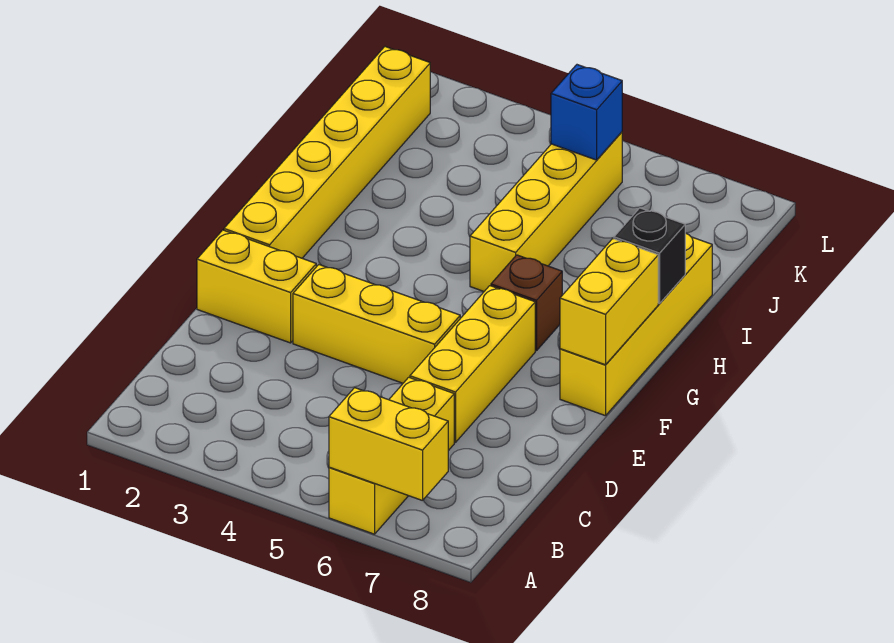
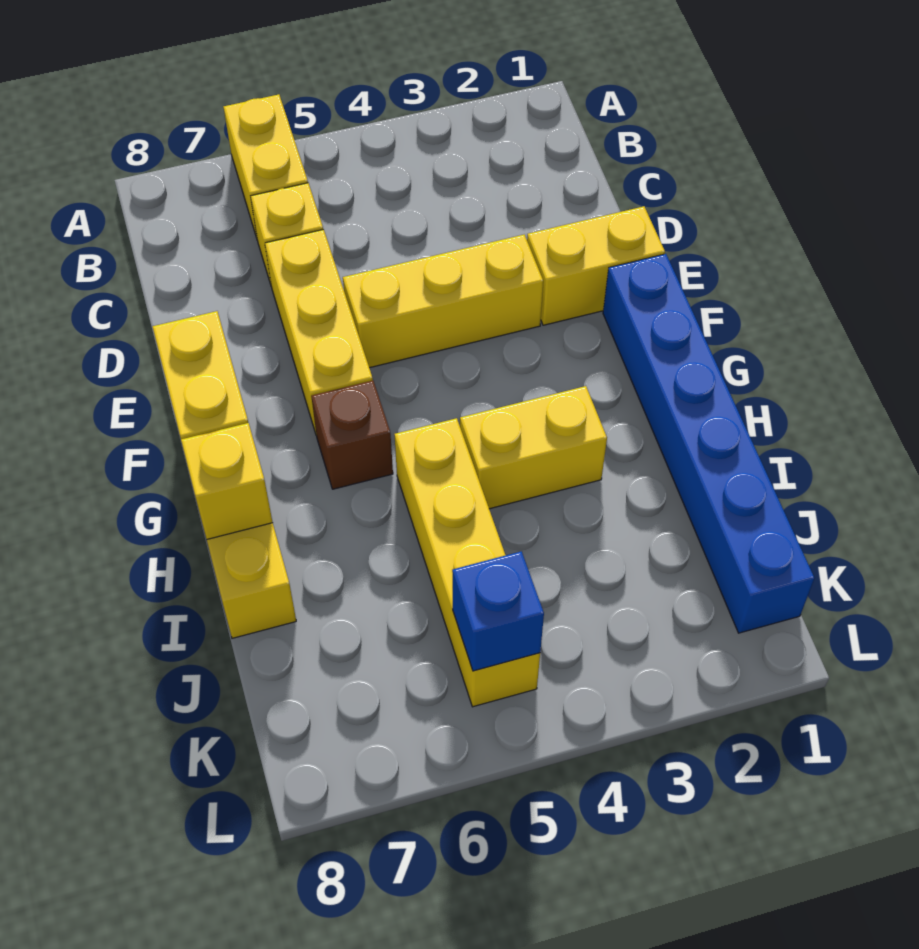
yellow brick A6:A7 level 2 -> yellow brick H3:H4 level 1
yellow brick F1:K1 level 1 -> blue brick F1:K1 level 1
black brick H8 level 2 -> yellow brick H8 level 2

